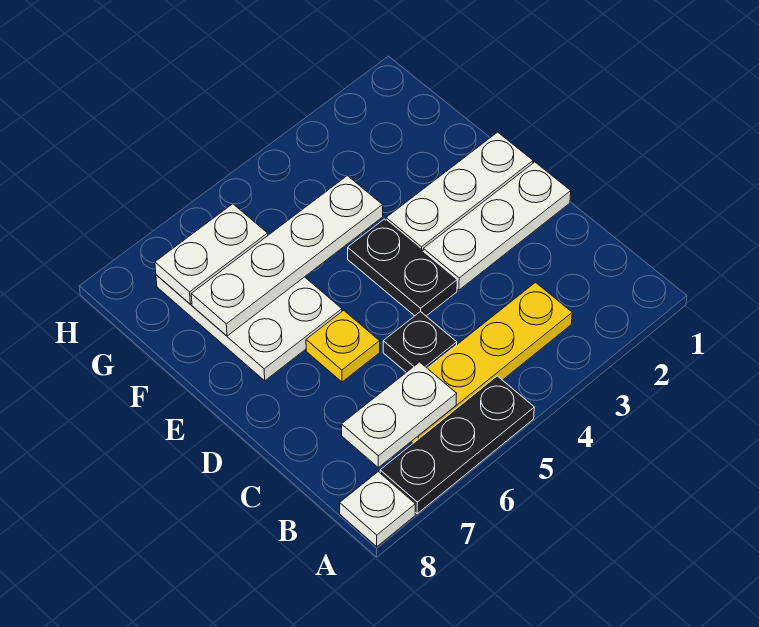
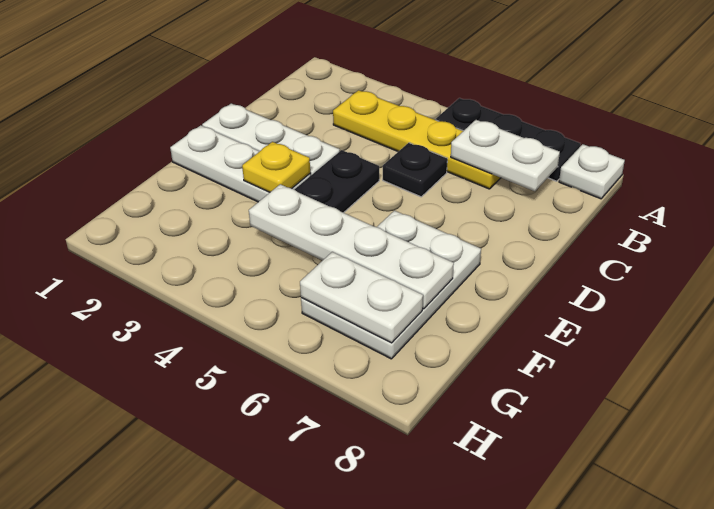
yellow plate D6 level 1 -> yellow plate E3 level 2

